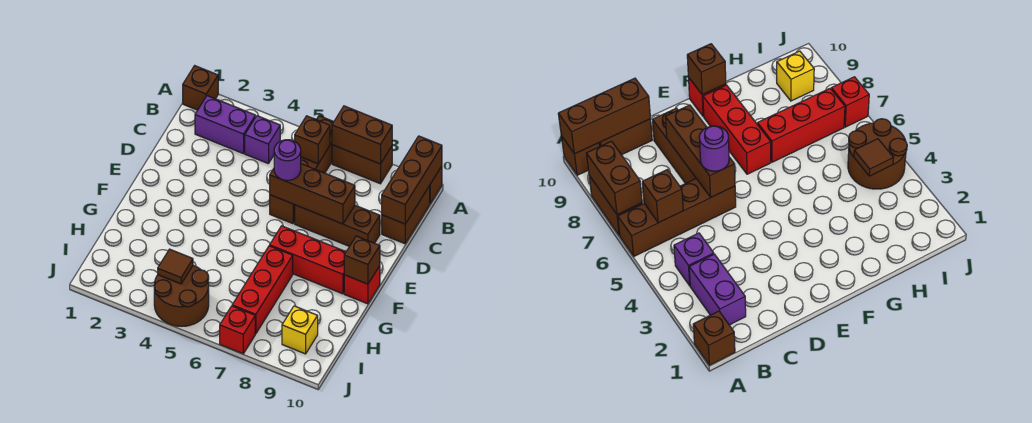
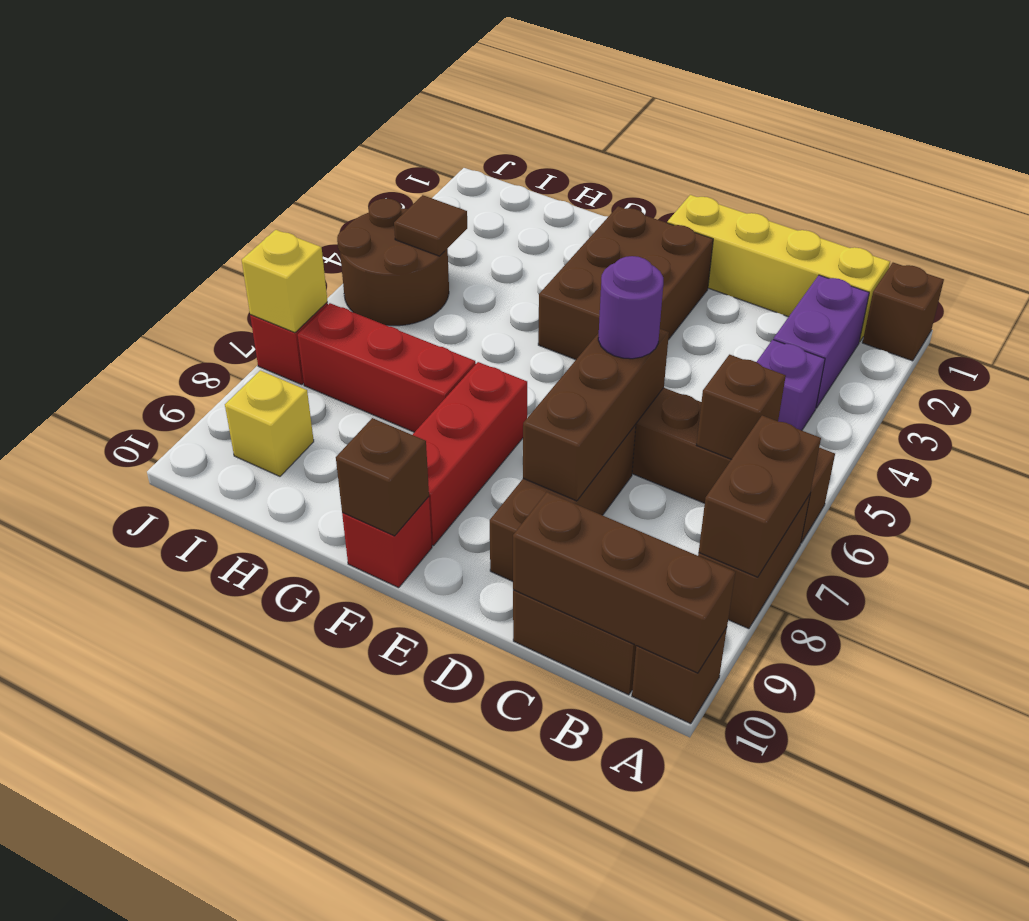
none -> yellow brick B1:E1 level 1
none -> brown brick E2:F4 level 1
none -> yellow brick J7 level 2

